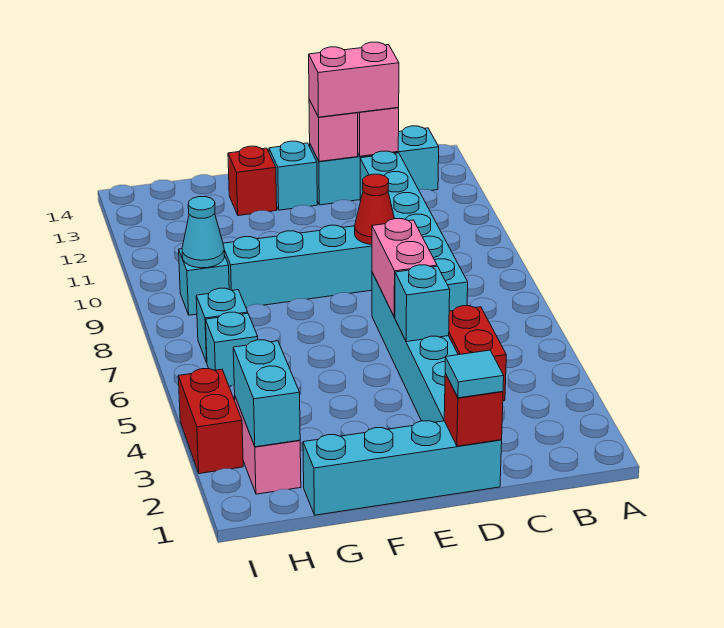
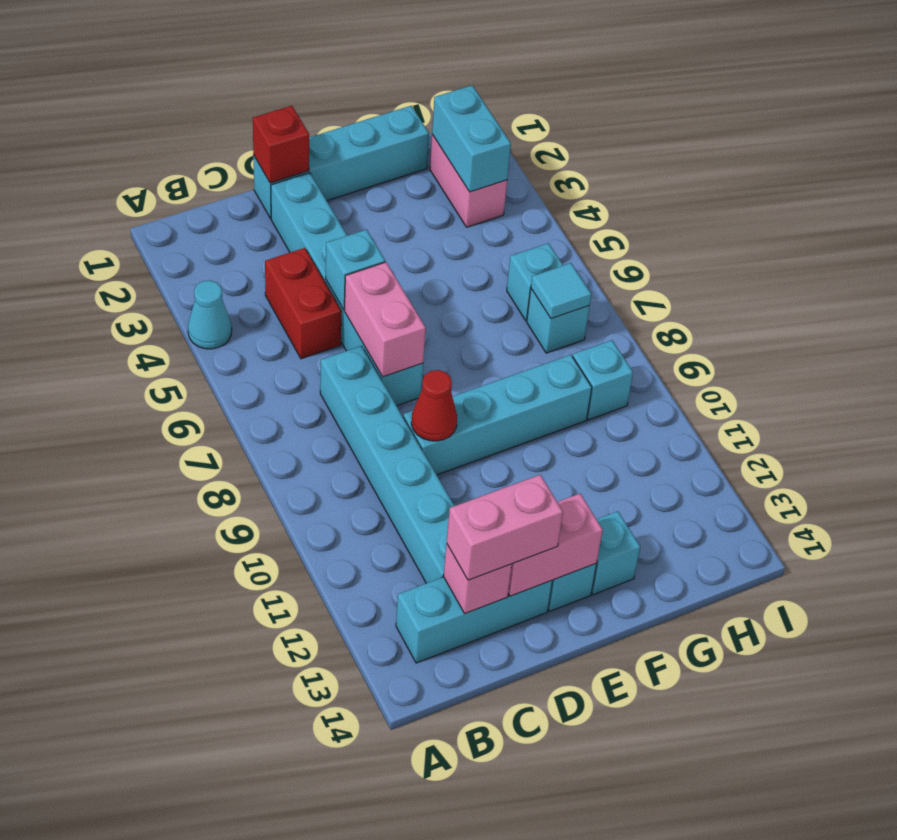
cyan tile D1 level 3 -> cyan tile H7 level 2
pink brick D13 level 2 -> pink brick D13:E13 level 2
red brick F13 level 1 -> cyan brick F13 level 1
cyan cone H9 level 2 -> cyan cone A4 level 1
red brick I3:I4 level 1 -> none

